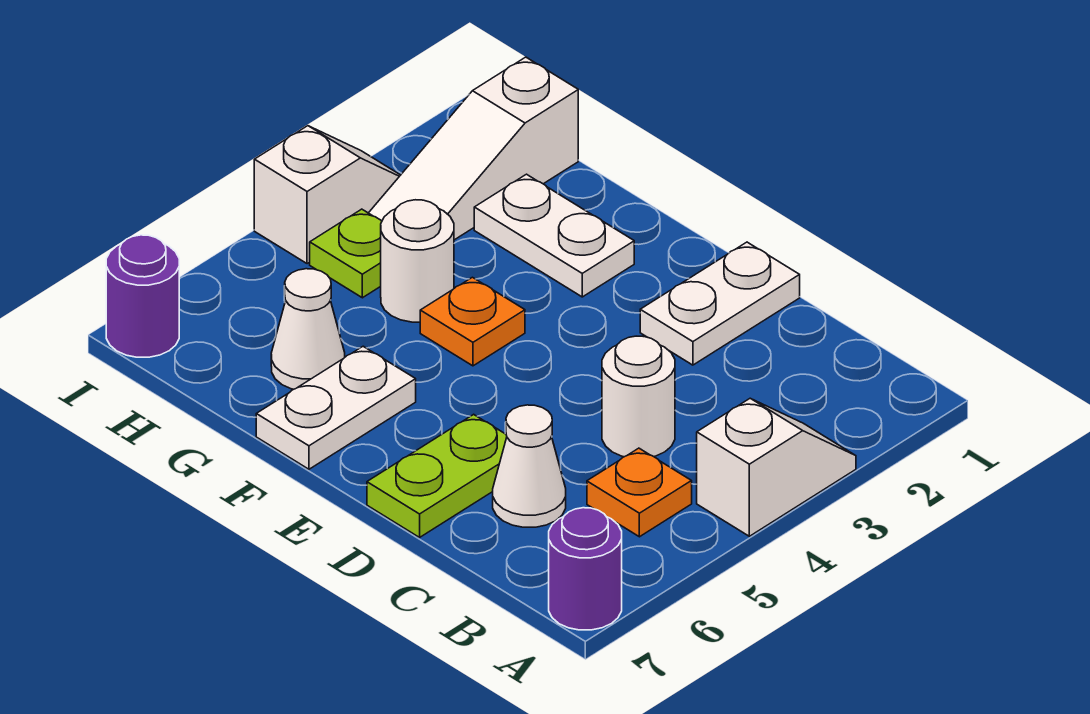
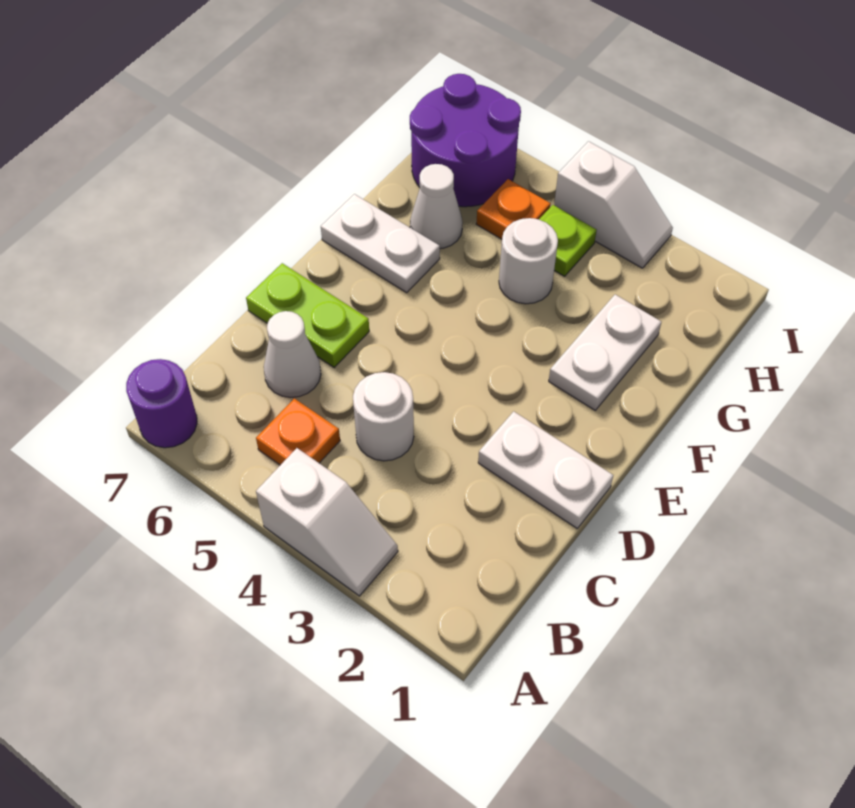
orange plate F4 level 1 -> orange plate H5 level 1
white slope H1:H3 level 1 top 1 -> none
purple round brick I7 level 1 -> purple round brick H6:I7 level 1

